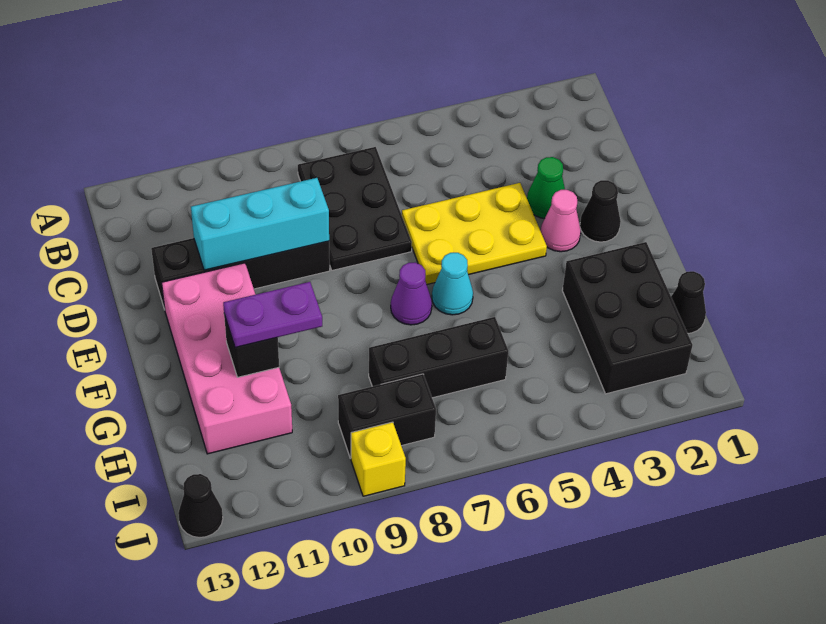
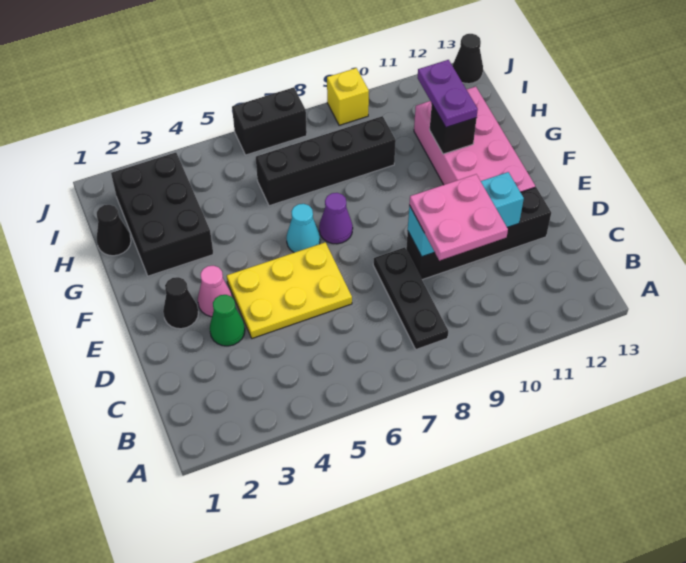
black plate B7:D8 level 1 -> black plate B8:D8 level 1
none -> pink plate C9:D10 level 3
purple plate G10:G11 level 3 -> purple plate G11:H11 level 3
black brick H6:H8 level 1 -> black brick H6:H9 level 1
black brick I8:I9 level 1 -> black brick J6:J7 level 1

